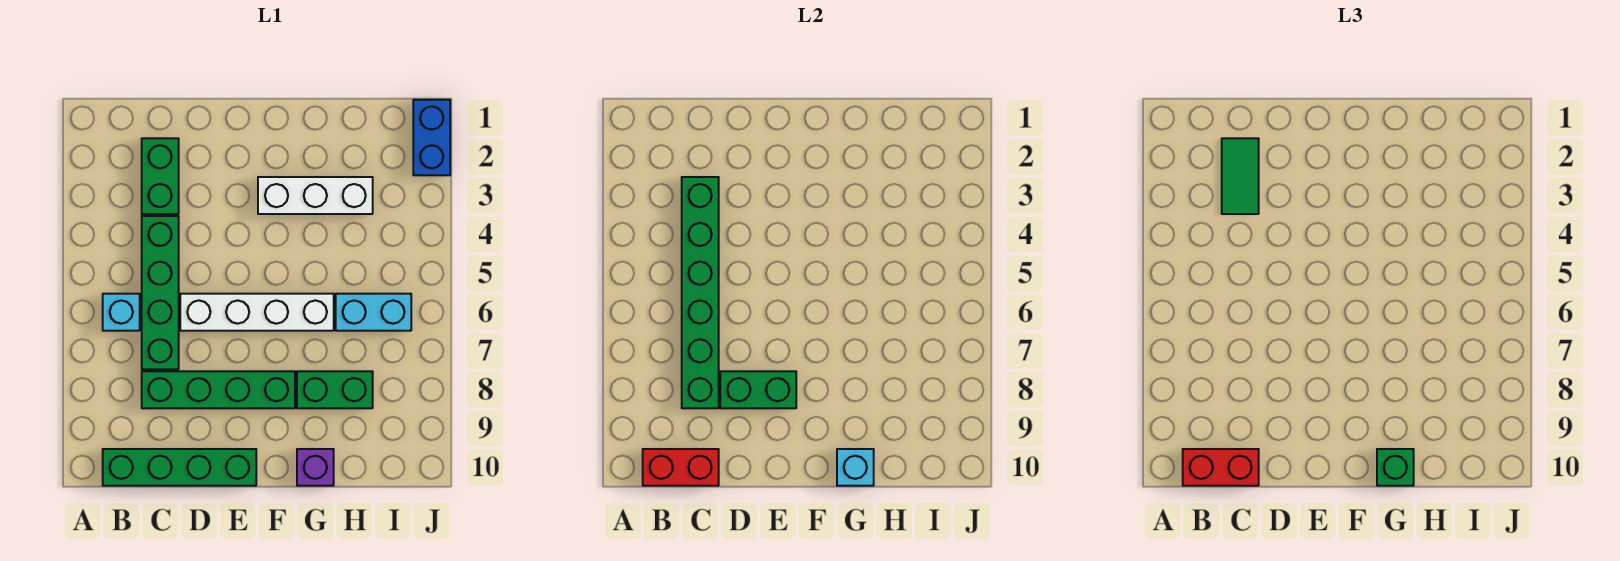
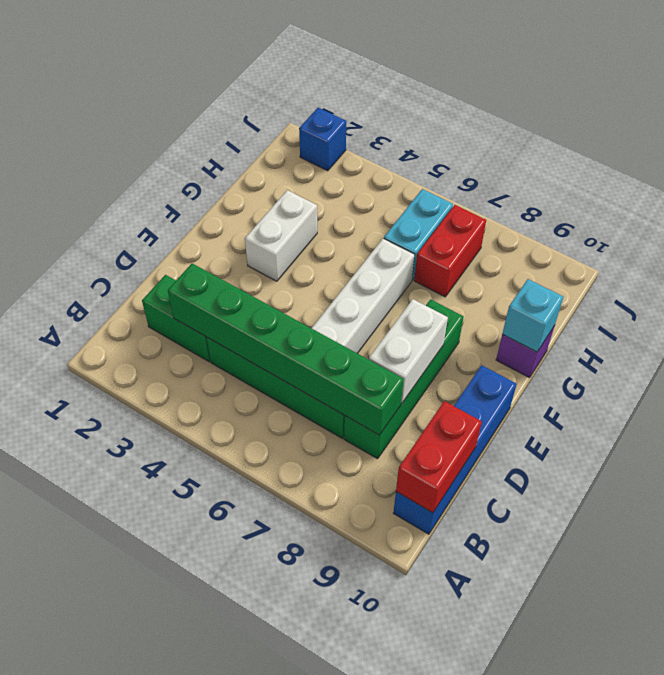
cyan brick B6 level 1 -> none
green brick B10:E10 level 1 -> blue brick B10:E10 level 1
red brick B10:C10 level 3 -> red brick H7:I7 level 1
green tile C2:C3 level 3 -> none
green brick D8:E8 level 2 -> white brick D8:E8 level 2
white brick F3:H3 level 1 -> white brick F3:G3 level 1
green brick G8:H8 level 1 -> none
green brick G10 level 3 -> none
blue brick J1:J2 level 1 -> blue brick J2 level 1

